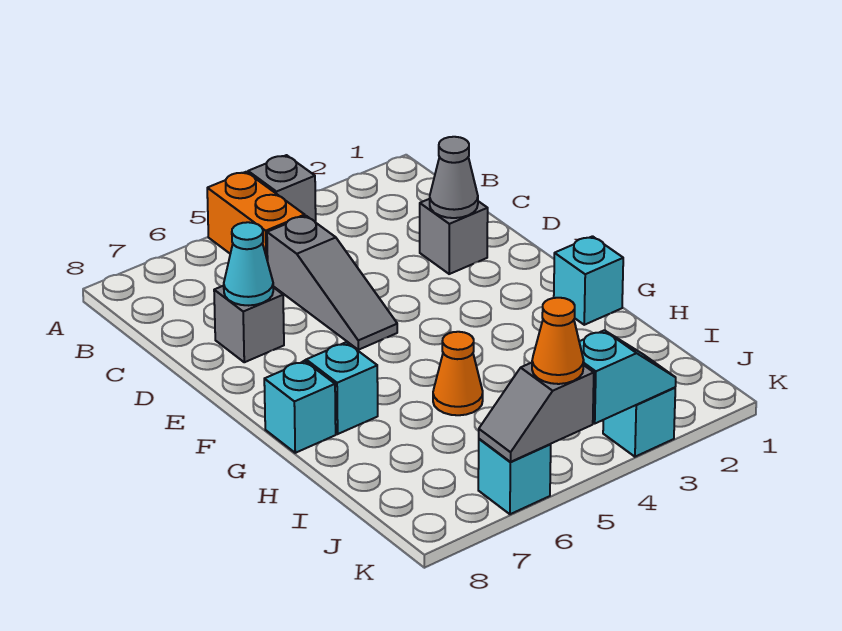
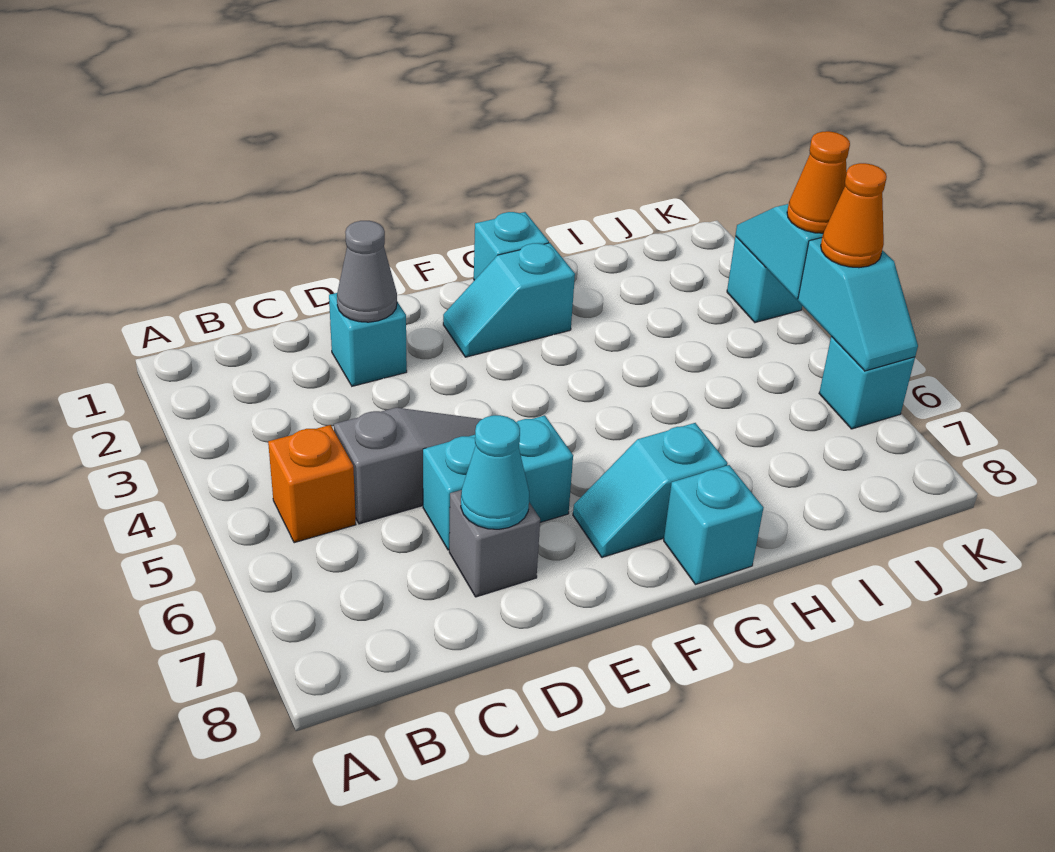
grey brick A4 level 1 -> none
orange brick A5:B5 level 1 -> orange brick B5 level 1
grey brick D2 level 1 -> cyan brick D2 level 1
none -> cyan brick D6:E6 level 1
none -> cyan slope F2:G2 level 1 top G
orange cone H5 level 1 -> orange cone K4 level 3
grey slope K5:K6 level 2 top 5 -> cyan slope K5:K6 level 2 top 5

